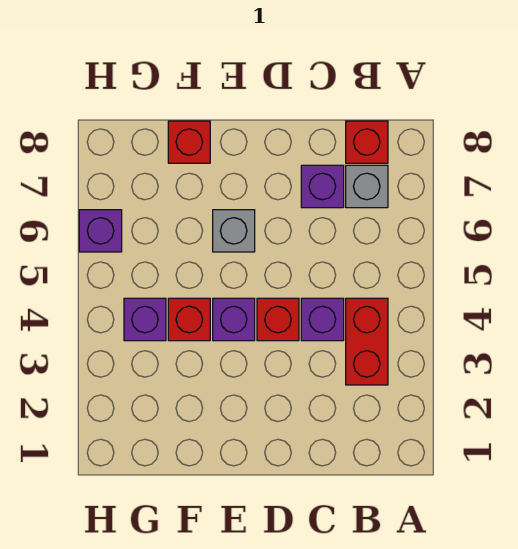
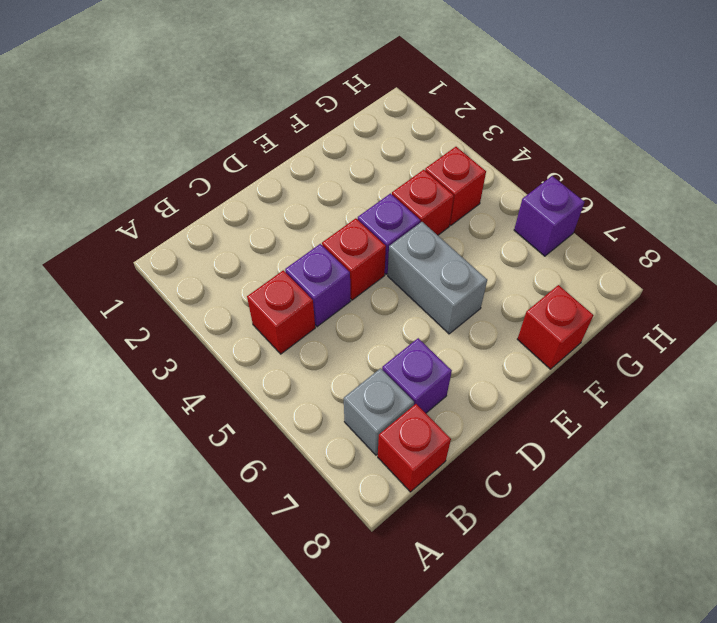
red brick B3:B4 level 1 -> red brick B4 level 1
grey brick E6 level 1 -> grey brick E5:E6 level 1
purple brick G4 level 1 -> red brick G4 level 1

